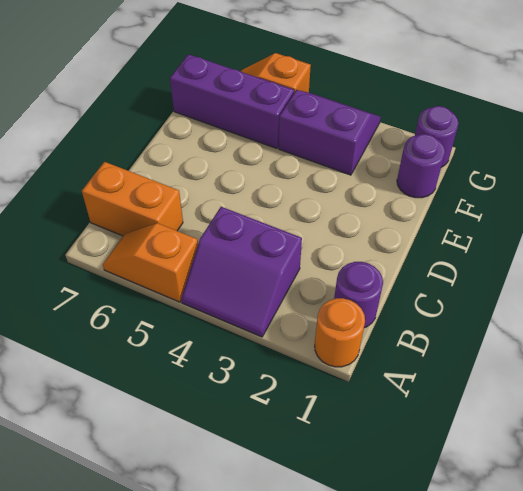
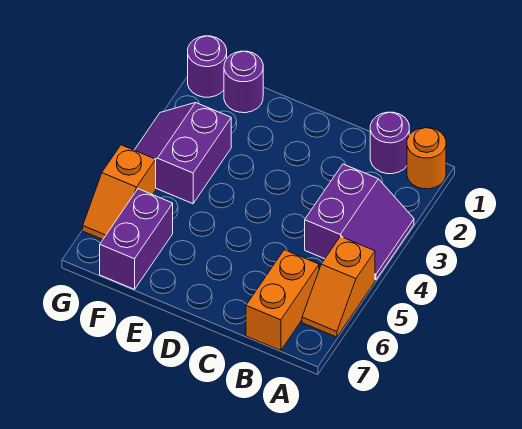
purple brick F5:F7 level 1 -> purple brick F6:F7 level 1

